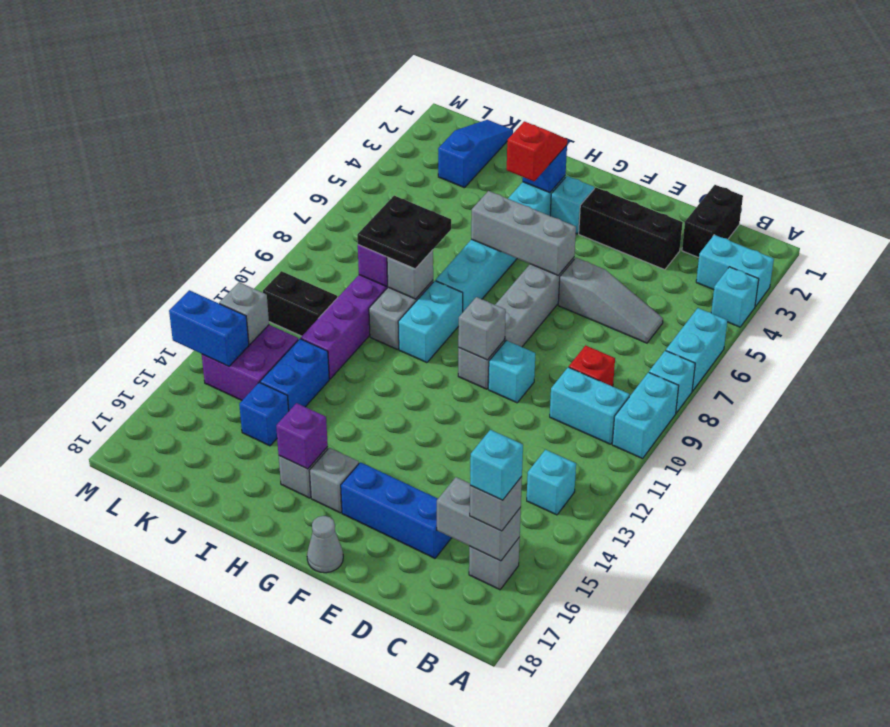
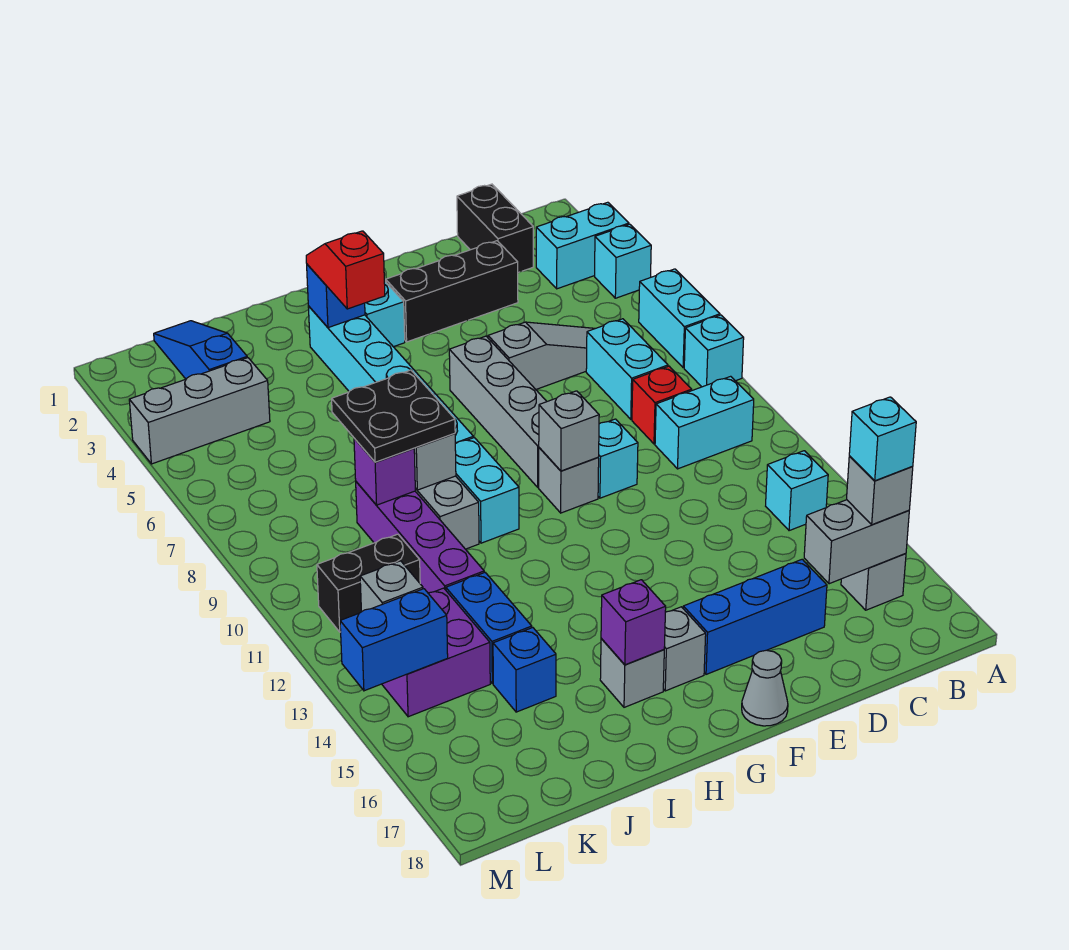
cyan brick A9:A10 level 1 -> cyan brick C7:C8 level 1
grey brick F6:H6 level 2 -> grey brick K4:M4 level 1

